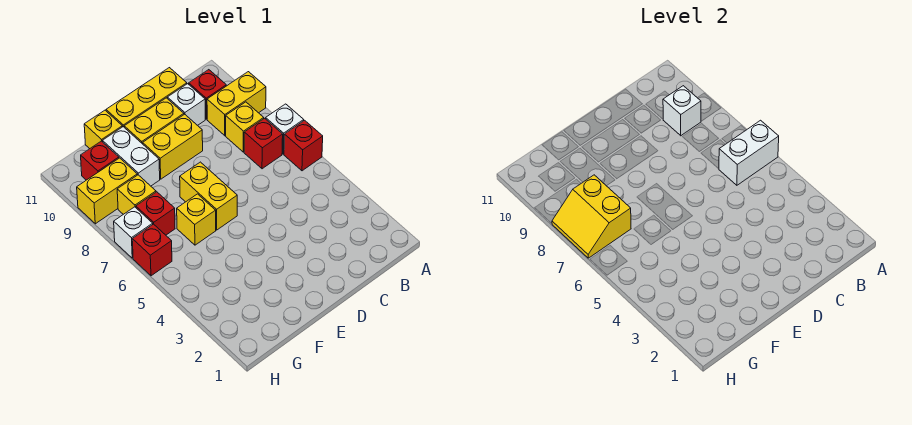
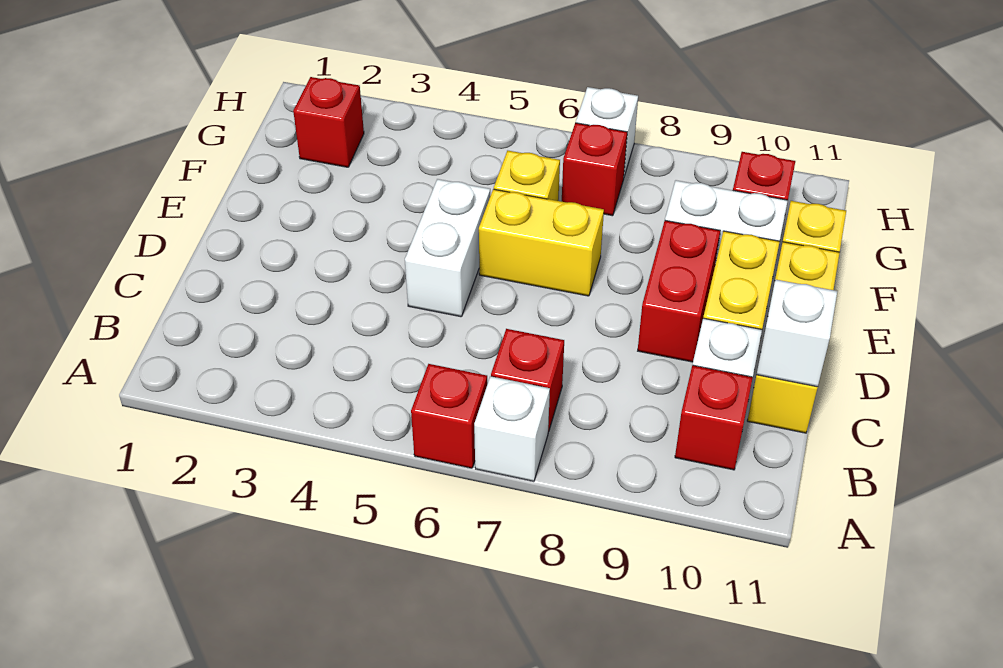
white brick A6:B6 level 2 -> white brick D5:E5 level 1
yellow brick A9:B9 level 1 -> none
yellow brick B8 level 1 -> none
white brick B9 level 2 -> white brick C11 level 2
yellow brick D9:E9 level 1 -> red brick D9:E9 level 1
yellow slope G7:H8 level 2 top G -> none
yellow brick G8 level 1 -> none
yellow brick G9:H9 level 1 -> none
red brick H6 level 1 -> red brick G2 level 1

